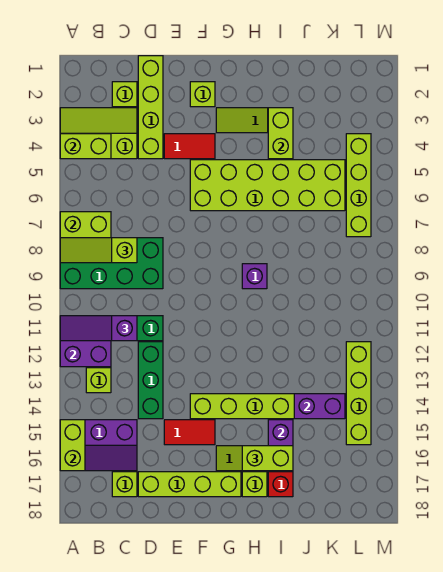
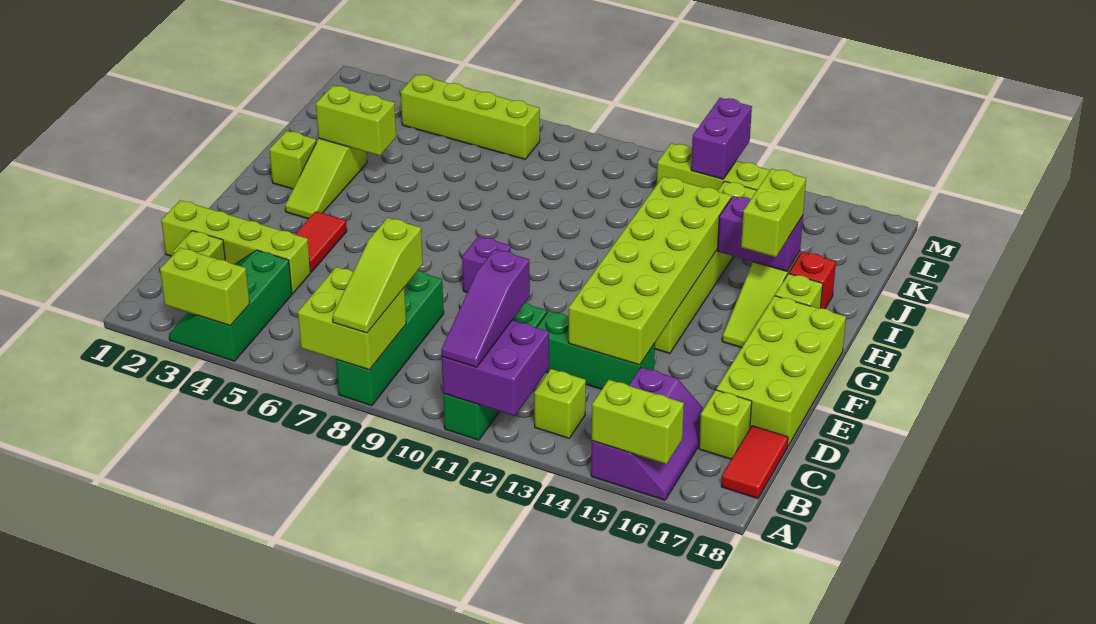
lime slope A3:C4 level 1 top 4 -> green slope A3:C4 level 1 top 4
lime brick A4:B4 level 2 -> lime brick A3:A4 level 2
green brick A8:D9 level 1 -> green brick A8:D8 level 1
lime brick D17:G17 level 1 -> lime brick D17:G18 level 1
red tile E15:F15 level 1 -> red tile B18:C18 level 1
lime brick F2 level 1 -> lime brick H2 level 1
lime brick F5:K6 level 1 -> lime brick D13:I14 level 2
purple brick H9 level 1 -> purple brick F9 level 1
purple brick J14:K14 level 2 -> purple brick L13:M13 level 2

